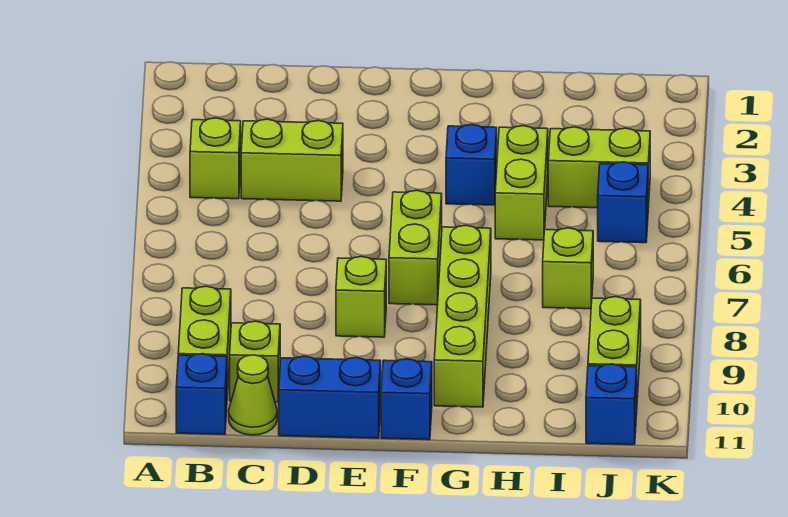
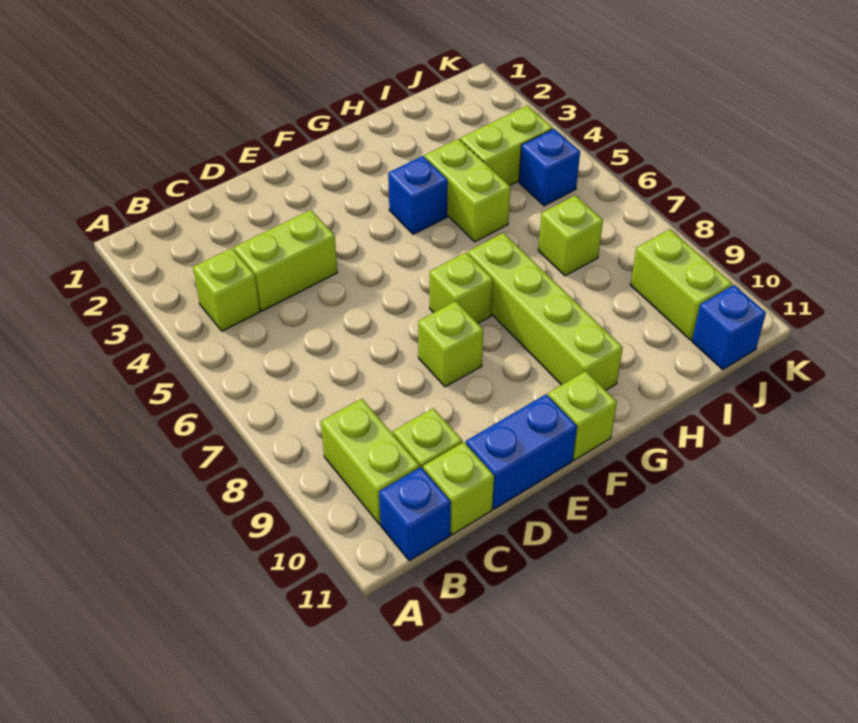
lime cone C11 level 1 -> lime brick C11 level 1
lime brick F6:F7 level 1 -> lime brick F7 level 1
blue brick F11 level 1 -> lime brick F11 level 1

